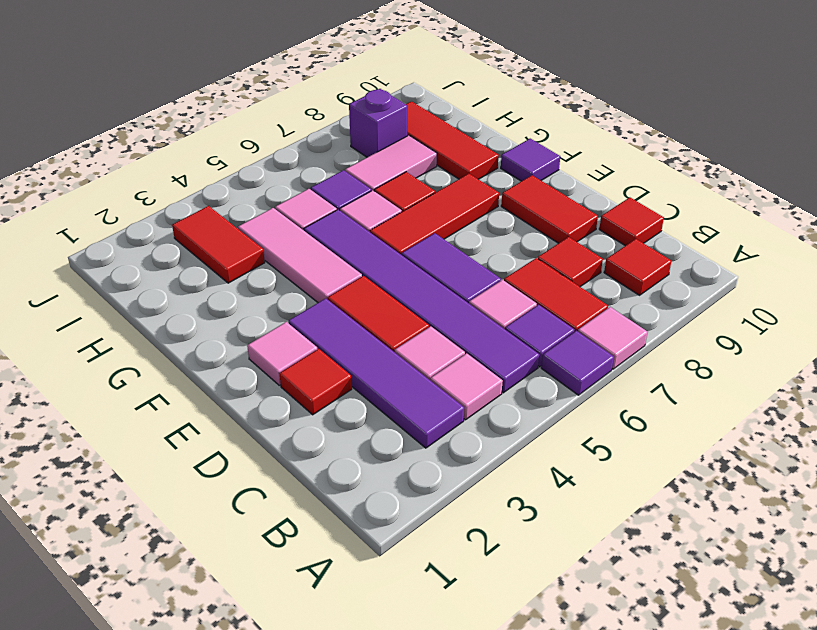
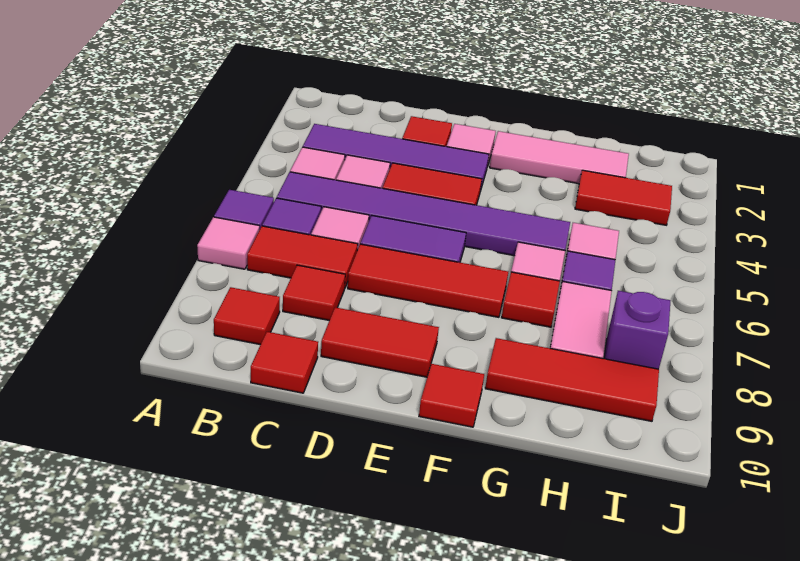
pink tile F4:H4 level 1 -> pink tile F2:H2 level 1
red tile F6:F8 level 1 -> red tile D7:F7 level 1
purple tile F10 level 1 -> red tile F10 level 1

